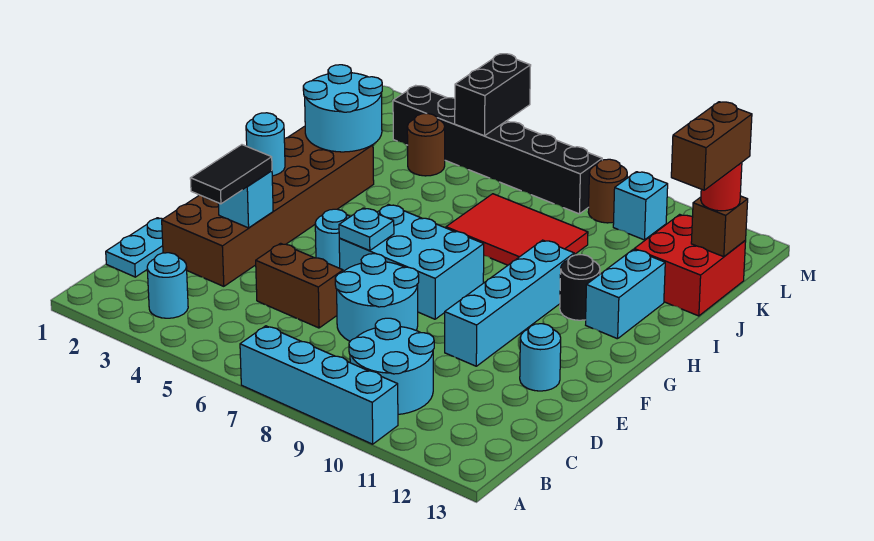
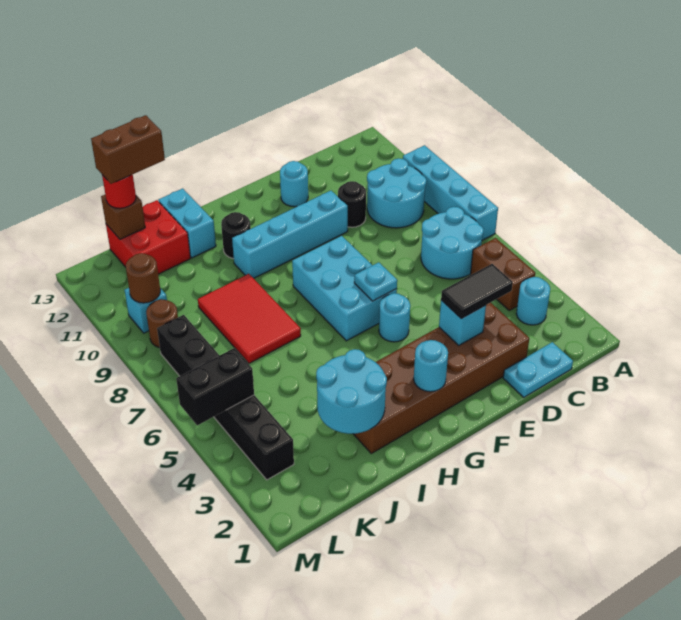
brown brick D5:D6 level 1 -> brown brick B4:B5 level 1
cyan round brick D7:E8 level 1 -> cyan round brick B6:C7 level 1
none -> black round brick D10 level 1
cyan brick H12:I12 level 1 -> cyan brick I12:I13 level 1
brown round brick K4 level 1 -> brown round brick L10 level 2

